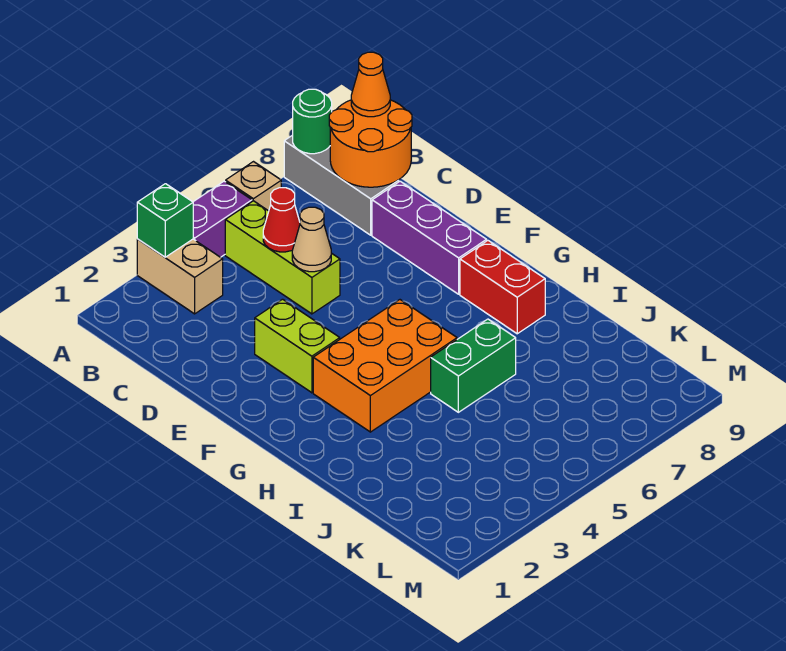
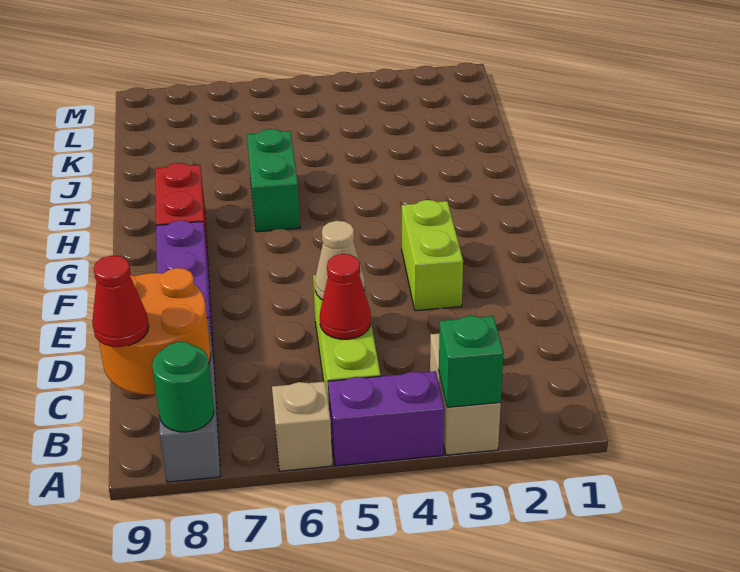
orange cone B9 level 3 -> red cone B9 level 3
orange brick G3:H5 level 1 -> none
green brick I5:I6 level 1 -> green brick H6:I6 level 1

